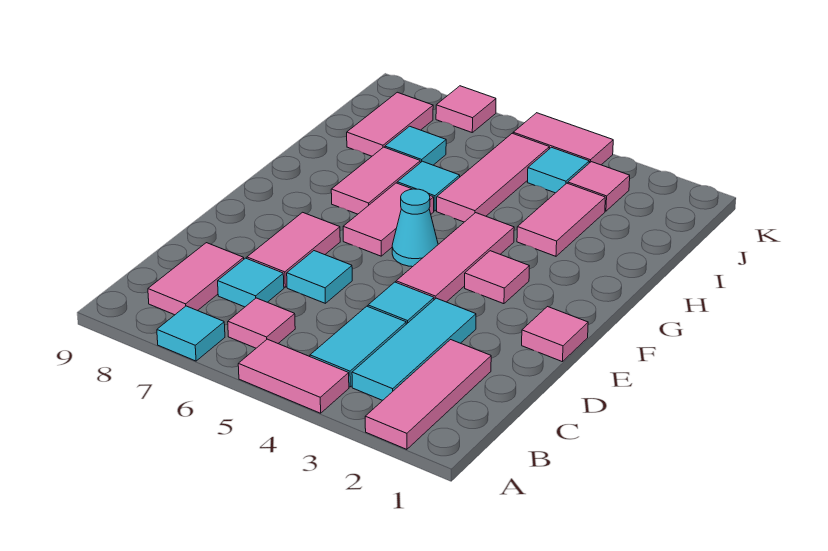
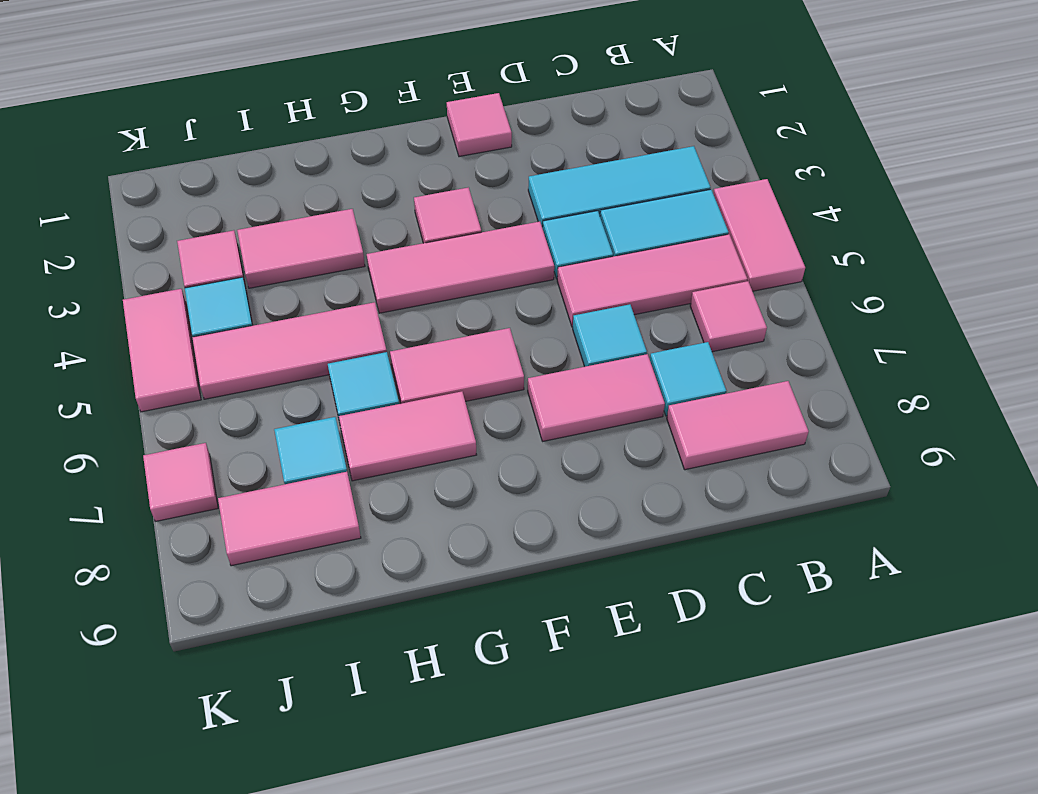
pink tile A2:C2 level 1 -> pink tile B5:D5 level 1
cyan tile A7 level 1 -> none
cyan cone F5 level 1 -> none

